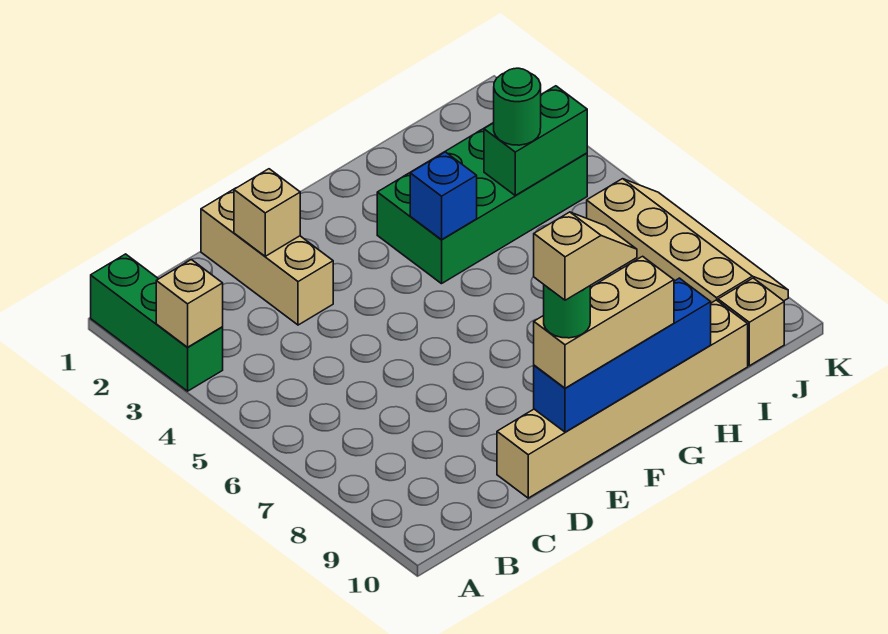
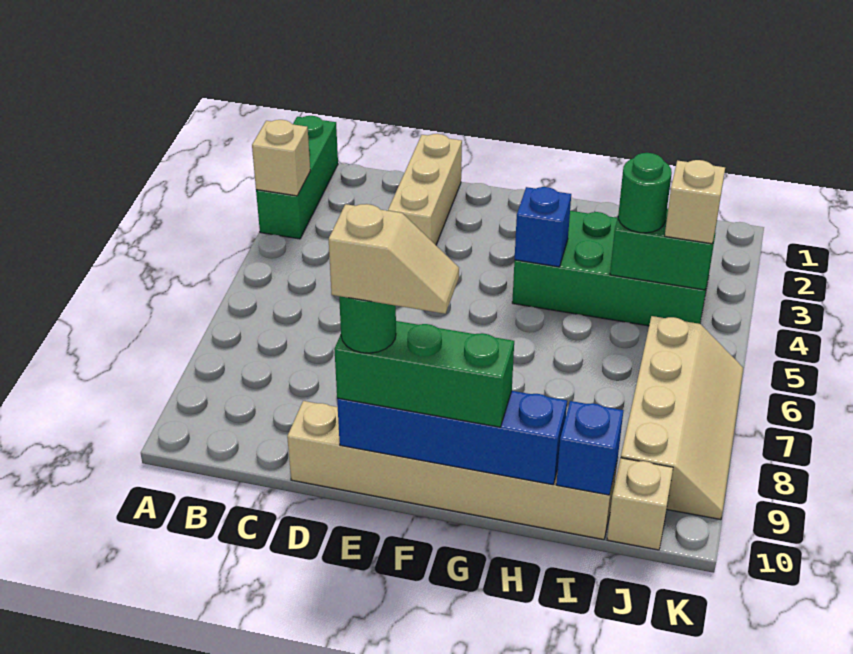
tan brick D2 level 2 -> tan brick J4 level 3
tan brick E10:G10 level 3 -> green brick E10:G10 level 3
none -> blue brick I10 level 2

